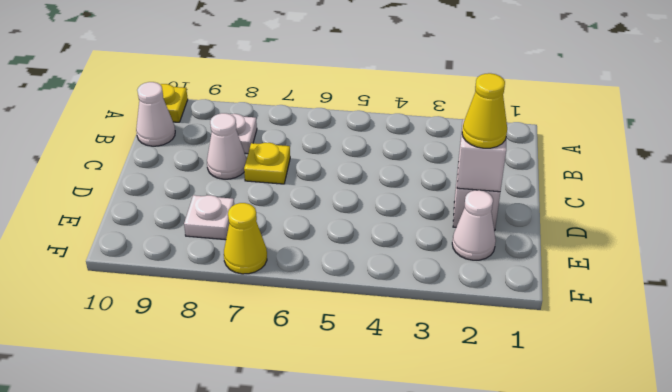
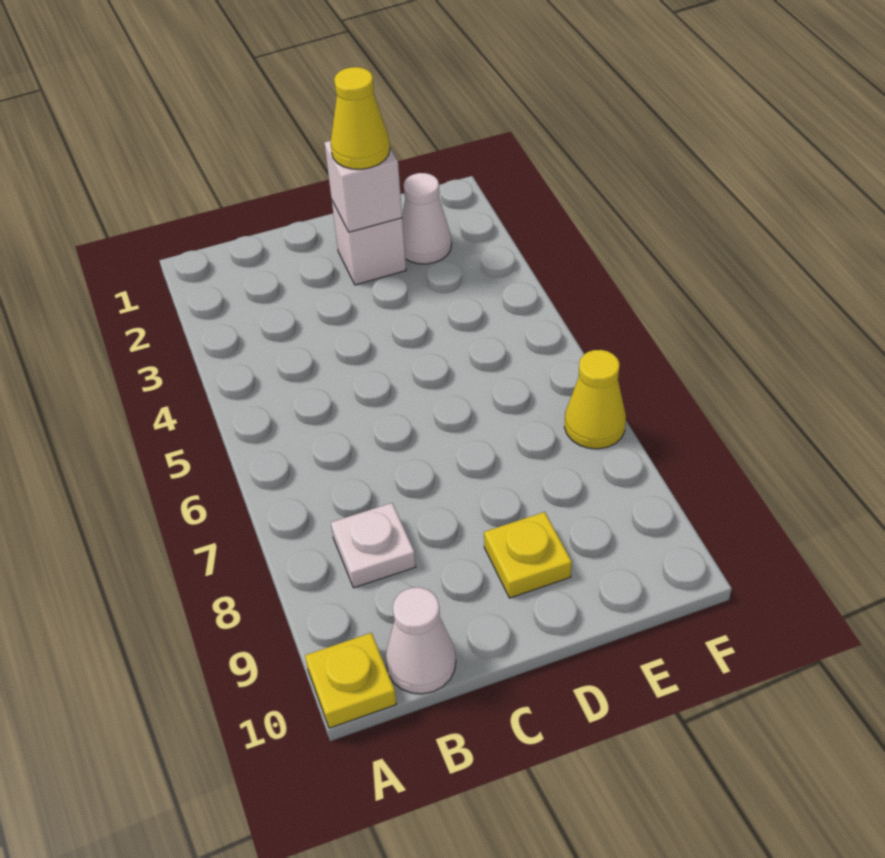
yellow plate C7 level 1 -> yellow plate D9 level 1
white cone C8 level 1 -> none
white plate E8 level 1 -> none

